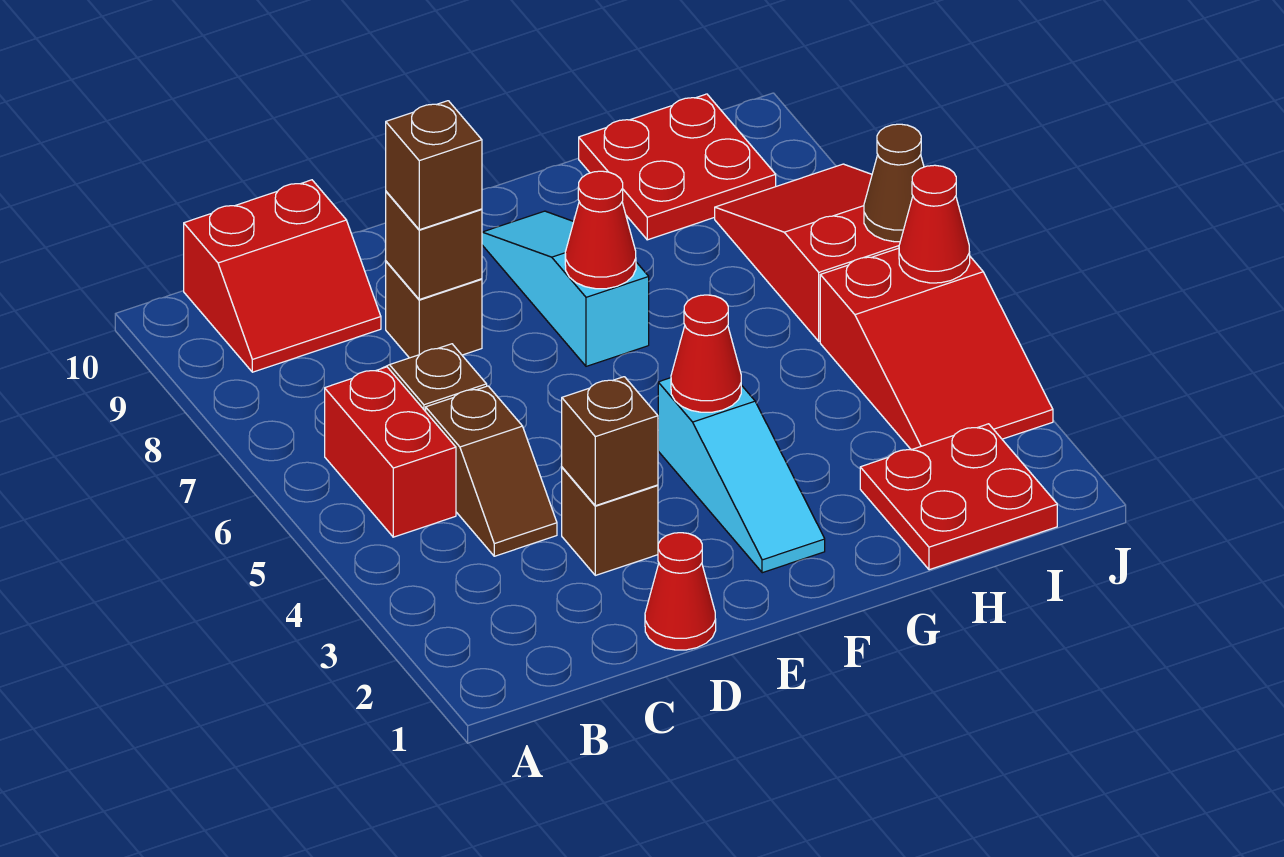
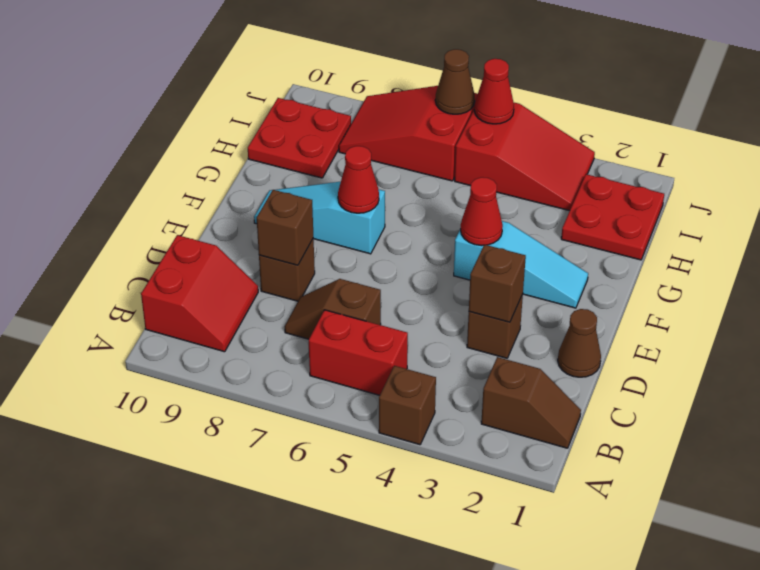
brown slope C4:C5 level 1 top 5 -> brown slope B1:B2 level 1 top 2
red cone D1 level 1 -> brown cone D1 level 1
brown brick D8 level 3 -> brown brick A4 level 1

